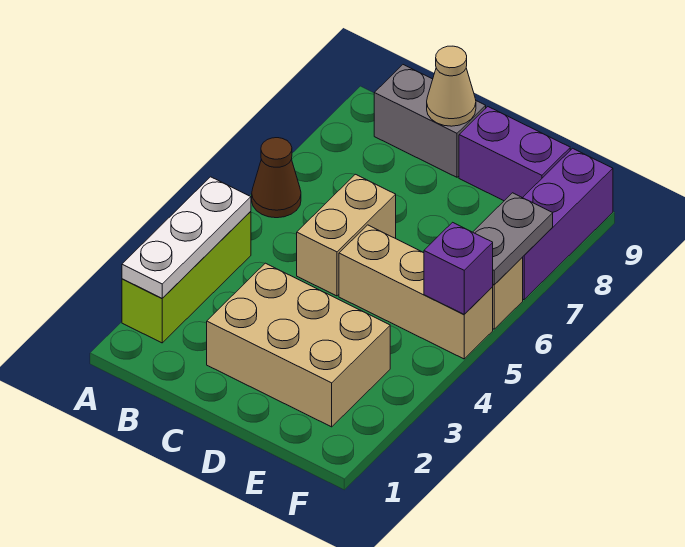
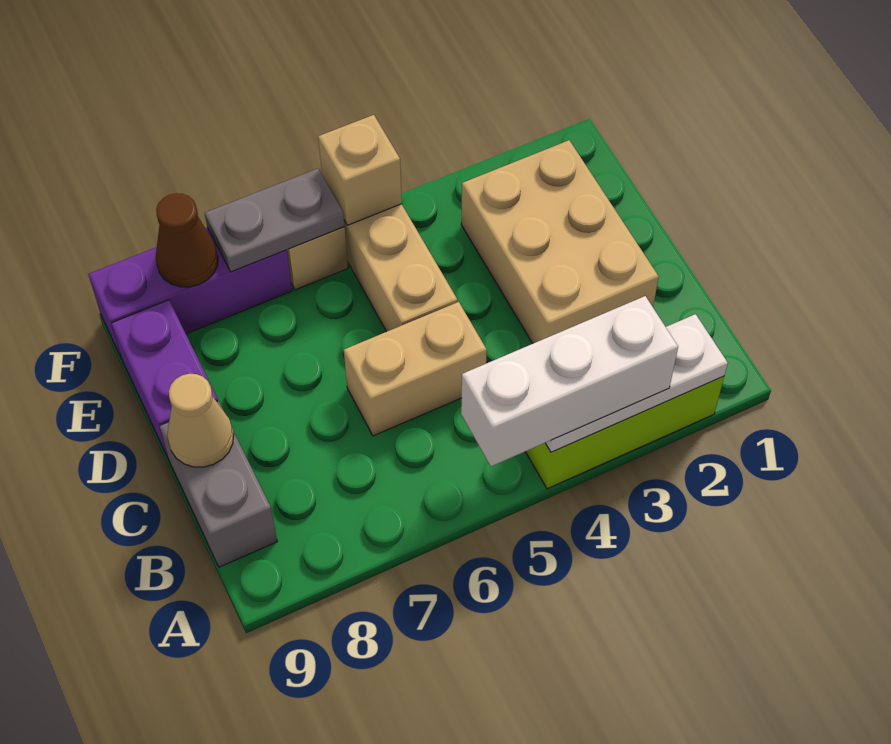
none -> white brick A3:A5 level 3
brown cone A6 level 1 -> brown cone F8 level 2
purple brick F5 level 2 -> tan brick F5 level 2

